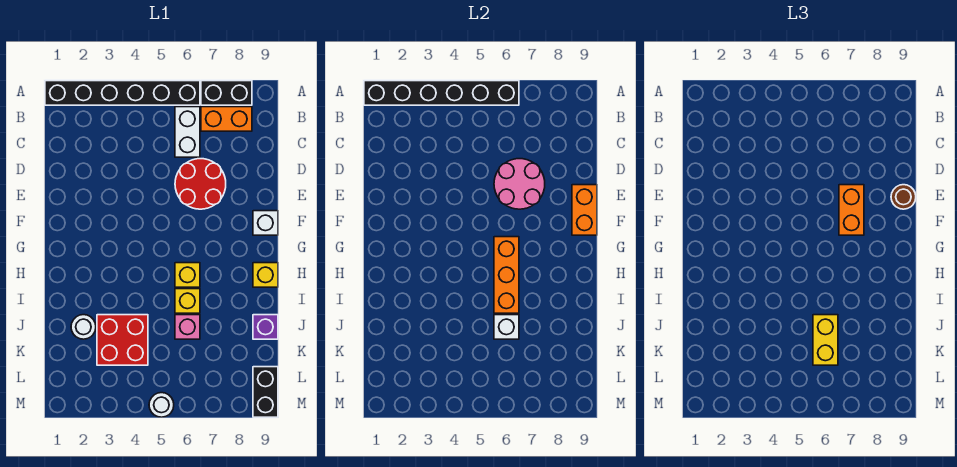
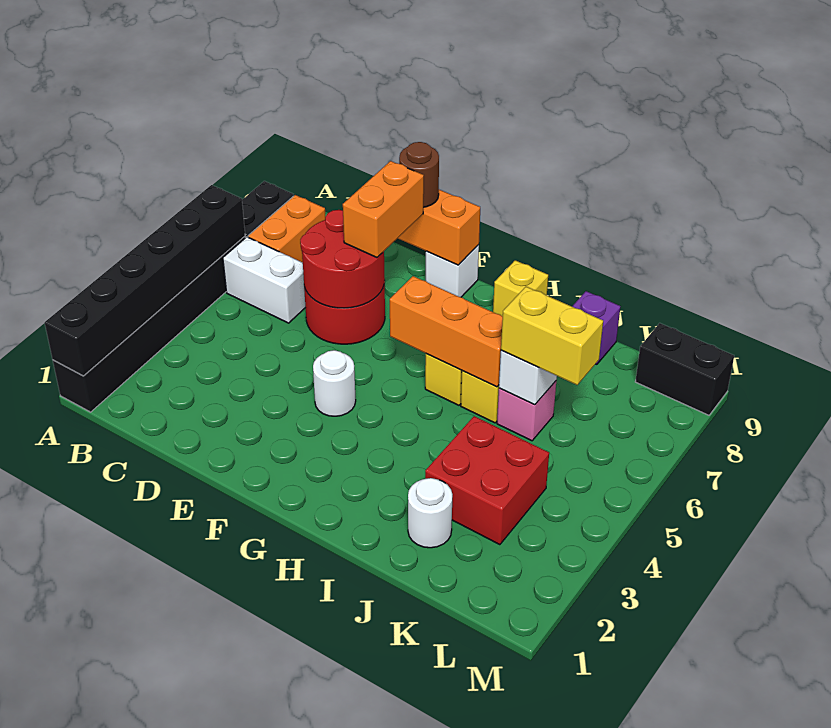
pink round brick D6:E7 level 2 -> red round brick D6:E7 level 2
orange brick E7:F7 level 3 -> orange brick E7:E8 level 3
white round brick M5 level 1 -> white round brick F4 level 1

